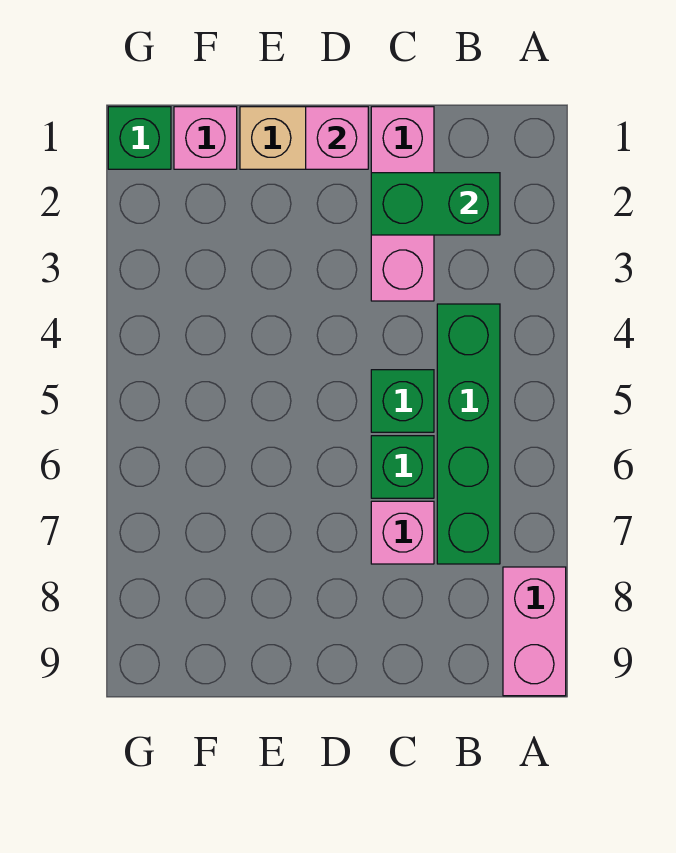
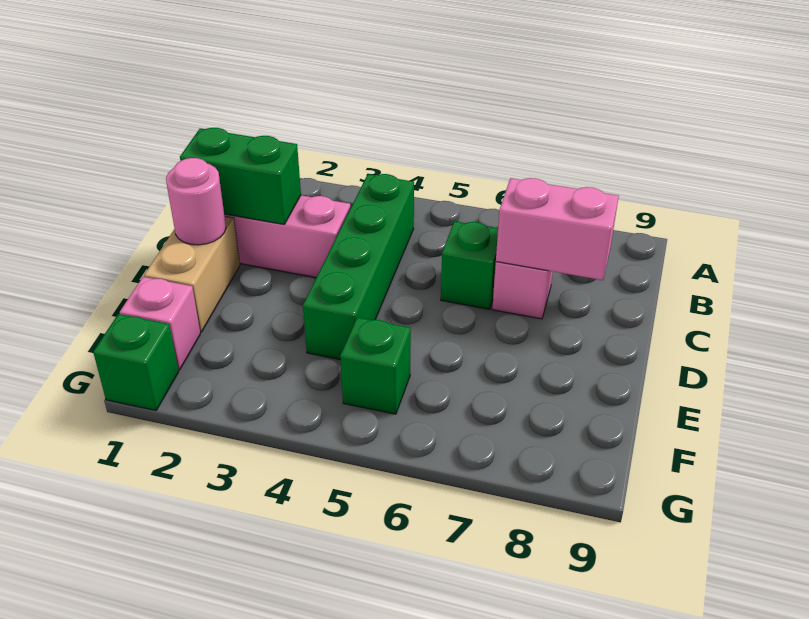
pink brick A8:A9 level 1 -> pink brick C7:C8 level 2
green brick B2:C2 level 2 -> green brick C1:C2 level 2
green brick B4:B7 level 1 -> green brick B4:E4 level 1
green brick C5 level 1 -> green brick F5 level 1
pink brick D1 level 2 -> pink round brick D1 level 2

